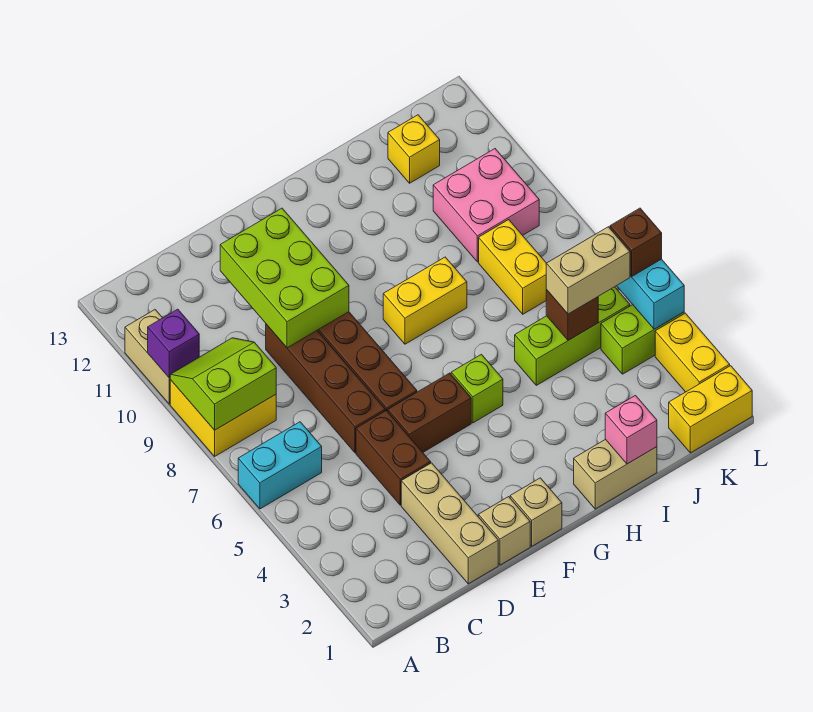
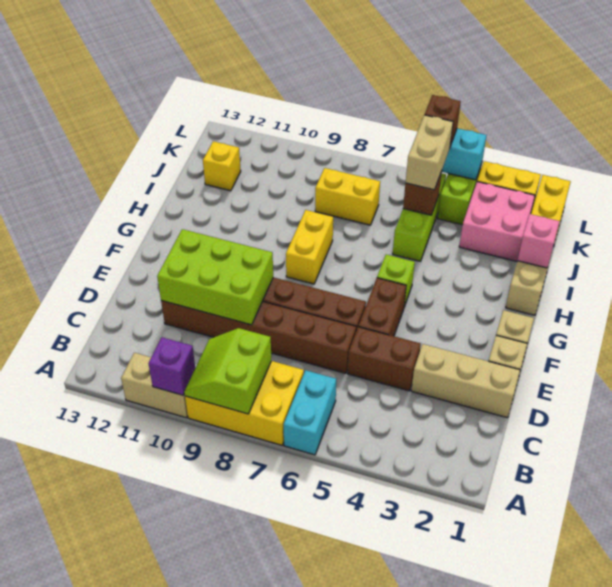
yellow brick A8:B9 level 1 -> yellow brick A7:B9 level 1
brown brick D6:D9 level 1 -> brown brick D6:D11 level 1
pink brick J9:K10 level 1 -> pink brick J2:K3 level 1

